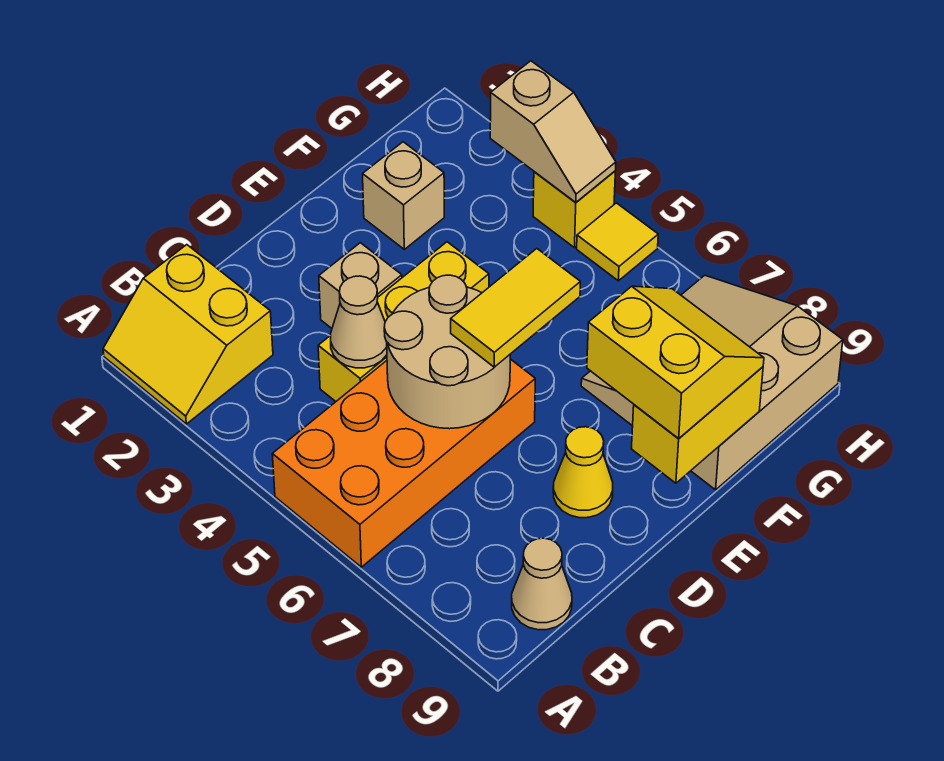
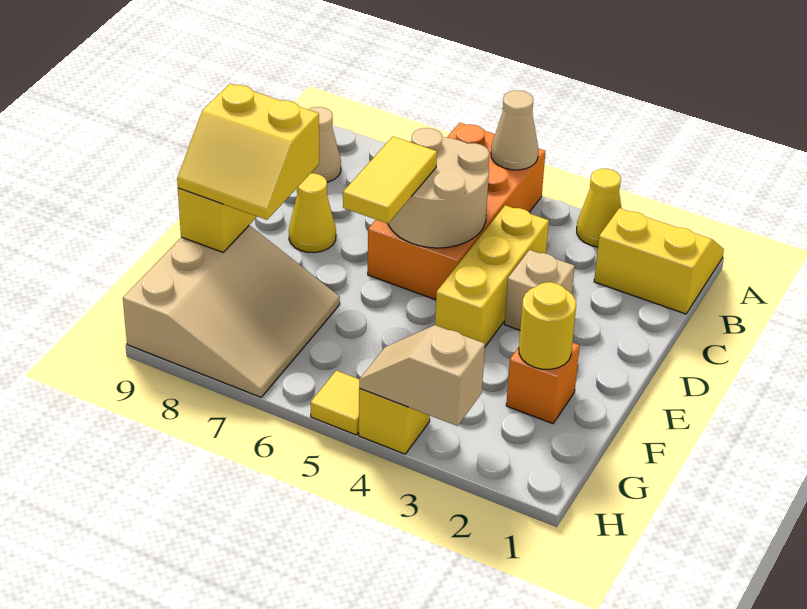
none -> yellow cone A3 level 1
tan cone C4 level 2 -> tan cone A5 level 2
tan brick F2 level 1 -> orange brick F2 level 1
none -> yellow round brick F2 level 2

